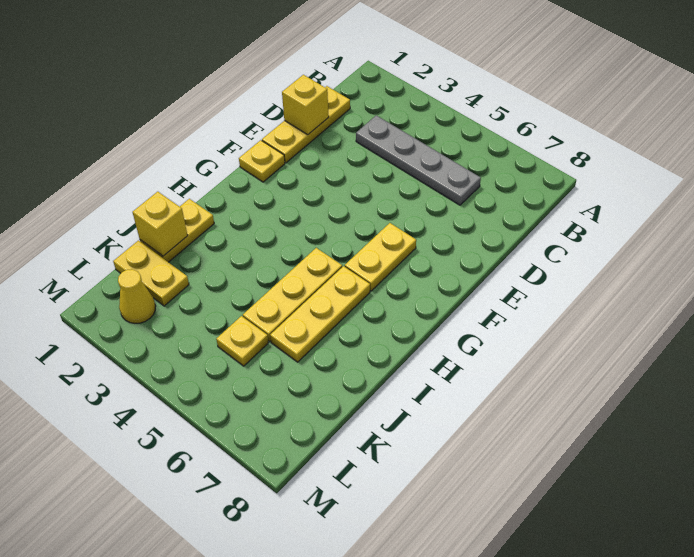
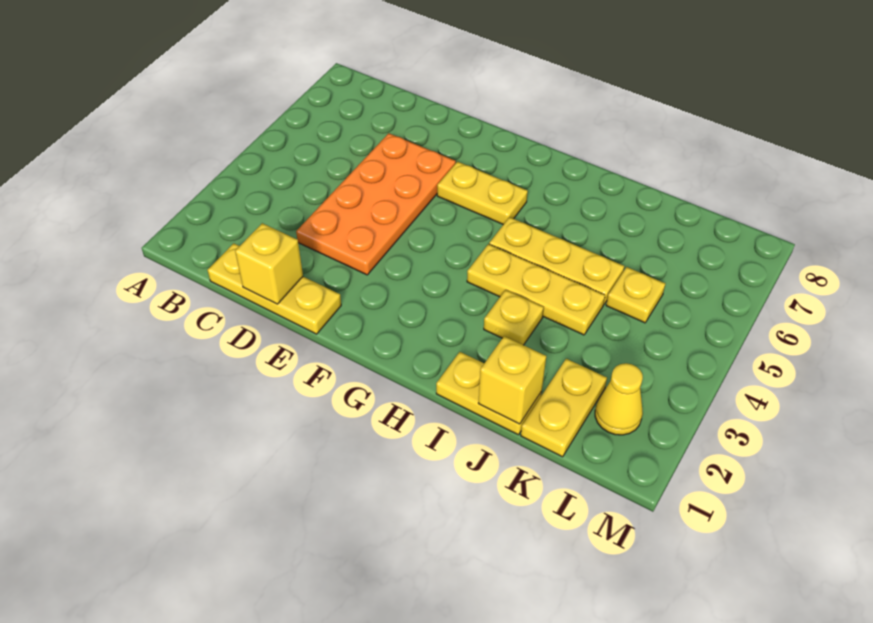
grey plate C3:C6 level 1 -> none
none -> orange plate D3:E6 level 1
yellow plate F1 level 1 -> yellow plate I3 level 1
yellow plate H6:J6 level 1 -> yellow plate H4:J4 level 1

